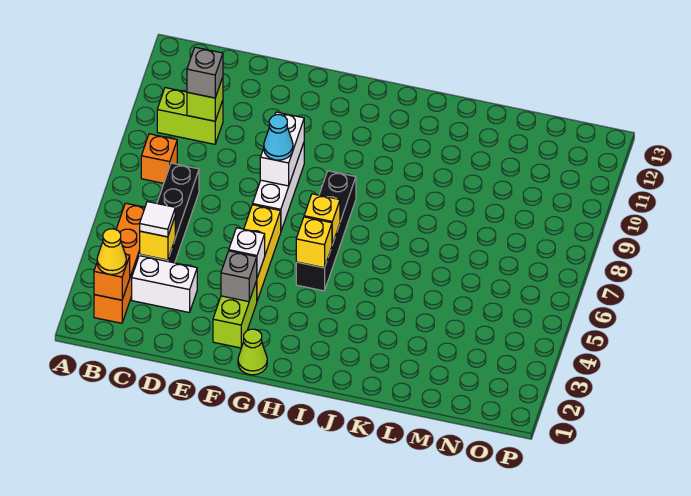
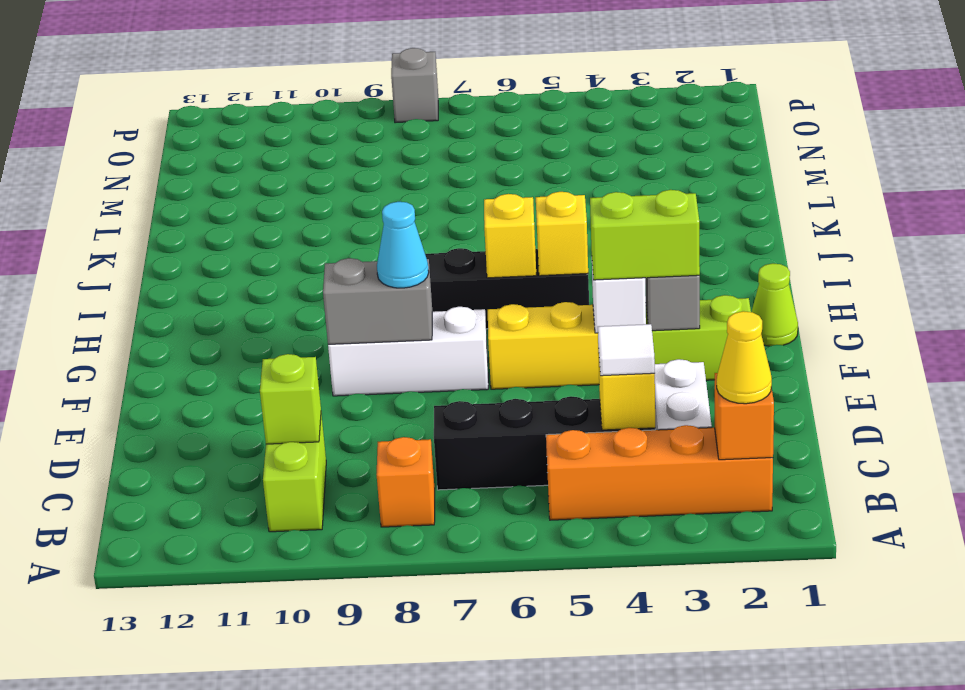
grey brick C10 level 3 -> grey brick P8 level 1
none -> lime brick F3:F4 level 3
white brick F8:F9 level 2 -> grey brick F8:F9 level 2

